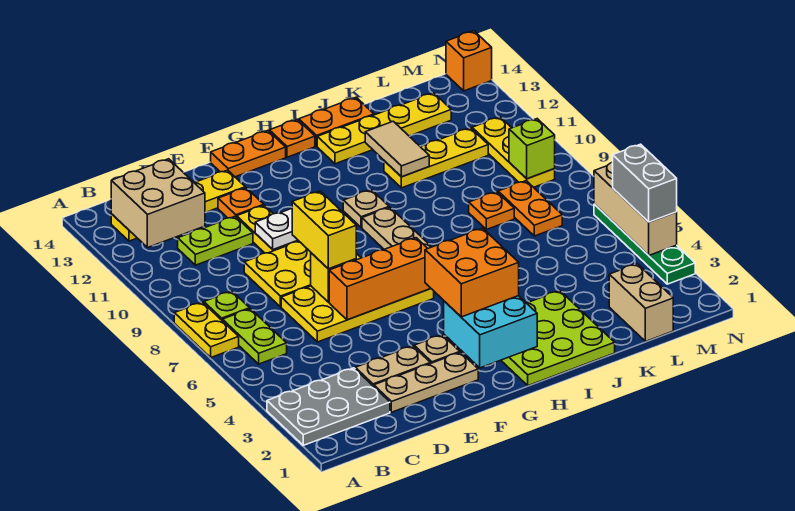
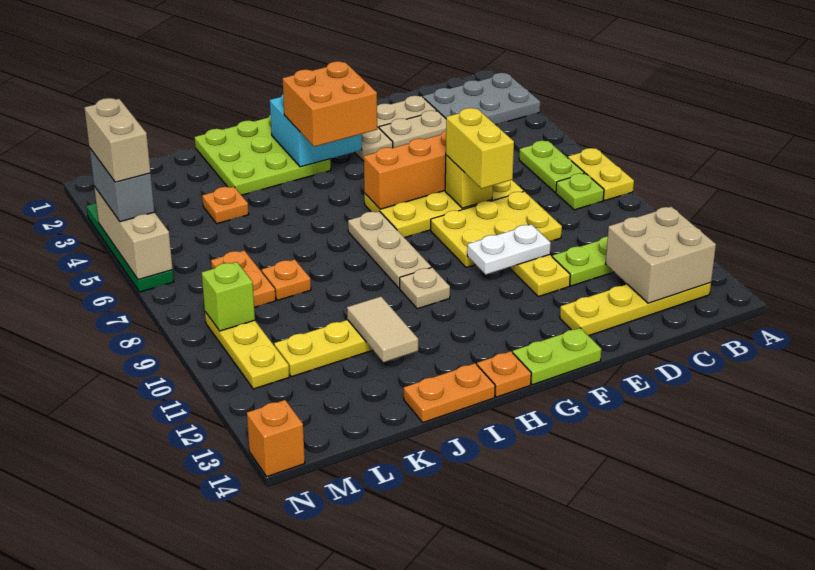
orange plate E12 level 1 -> orange plate K4 level 1
orange plate F14:G14 level 1 -> lime plate F14:G14 level 1
yellow plate I13:L13 level 1 -> none
tan brick L1:L2 level 1 -> tan brick N4:N5 level 4

